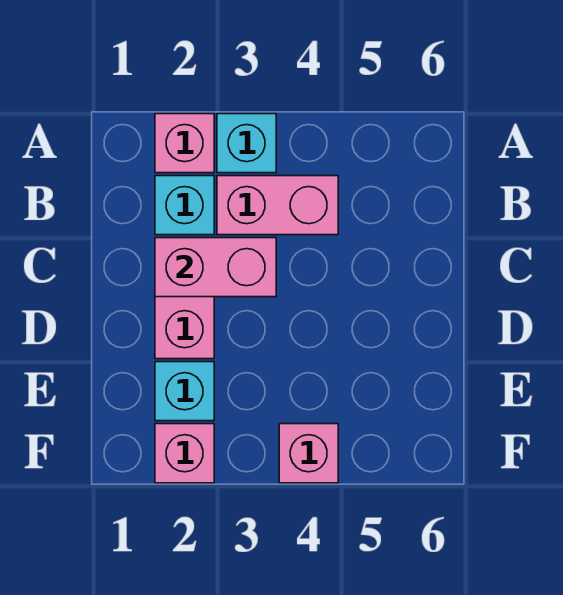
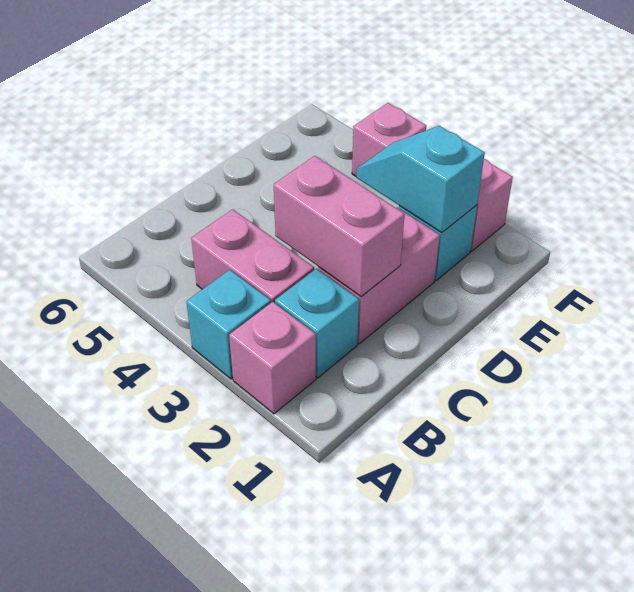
none -> cyan slope E2:E3 level 2 top 2

